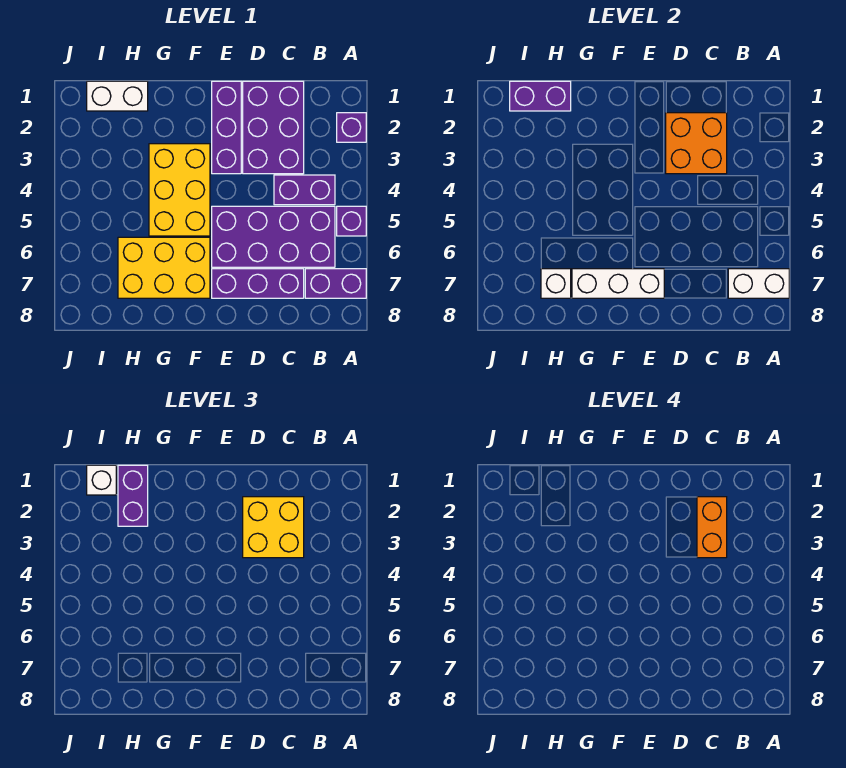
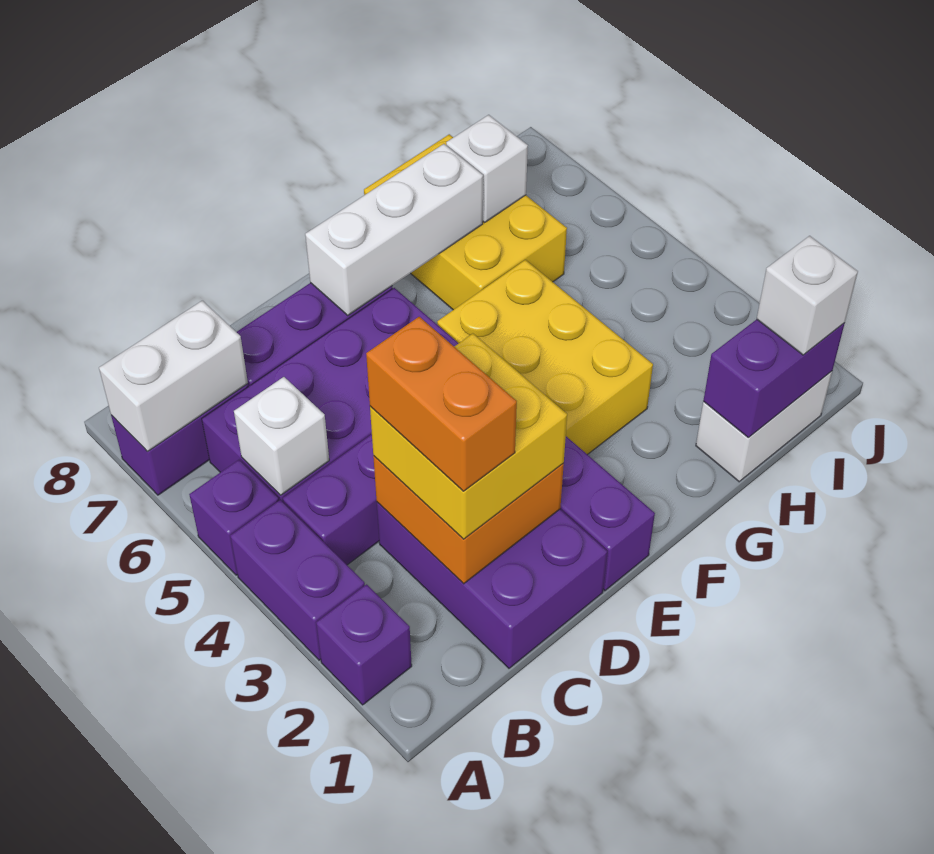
none -> white brick B5 level 2
yellow brick F6:H7 level 1 -> yellow brick G6:H8 level 1
purple brick H1:H2 level 3 -> purple brick A3:A4 level 1

